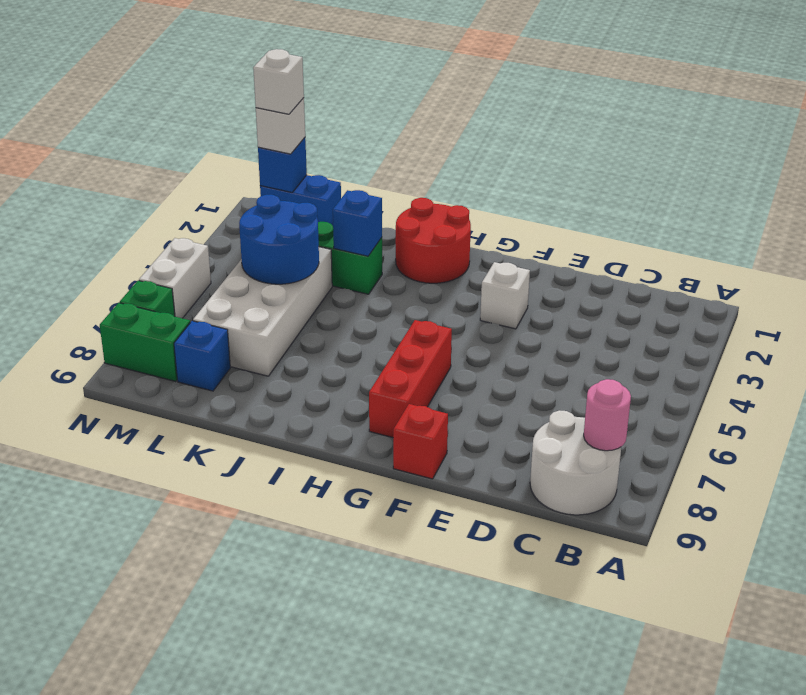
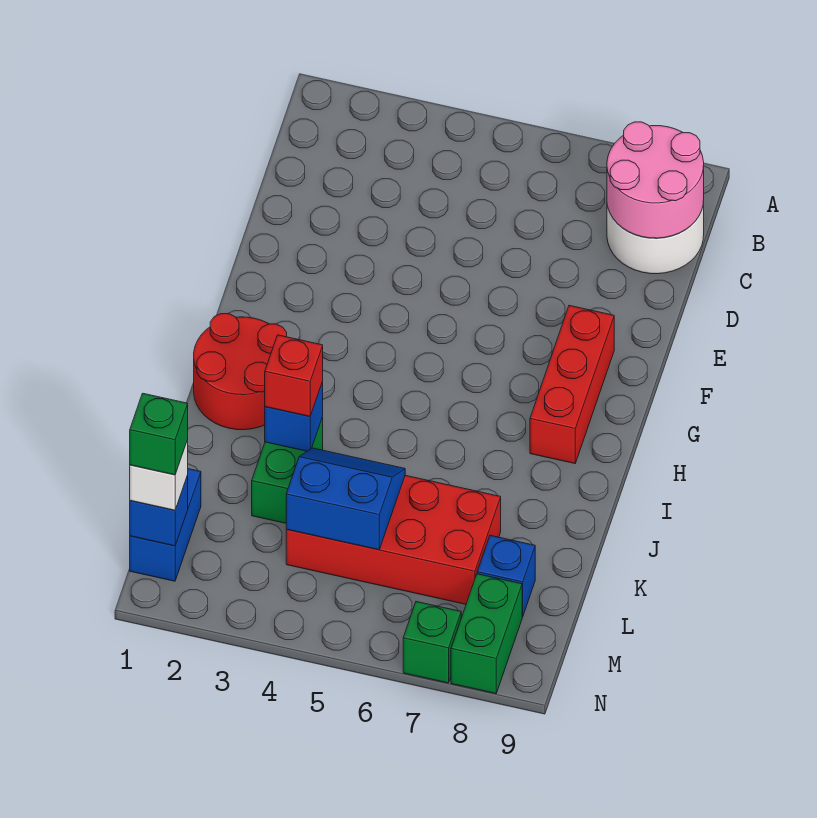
pink round brick B8 level 2 -> pink round brick B8:C9 level 2
white brick F3 level 1 -> none
red brick F9 level 1 -> red brick J3 level 3
red brick G6:G8 level 1 -> red brick F8:H8 level 1
white brick K4:L7 level 1 -> red brick K4:L7 level 1
blue round brick K4:L5 level 2 -> blue slope K4:L5 level 2 top L
white brick M1 level 4 -> green brick M1 level 4
white brick N5:N6 level 1 -> none

